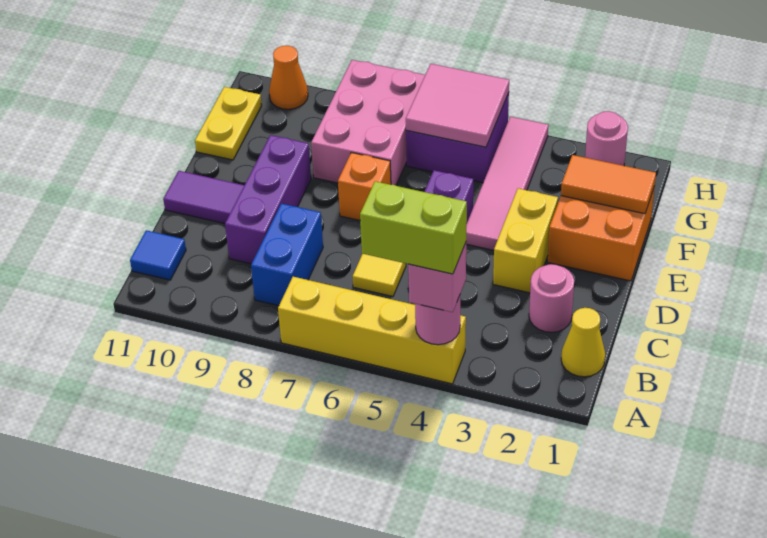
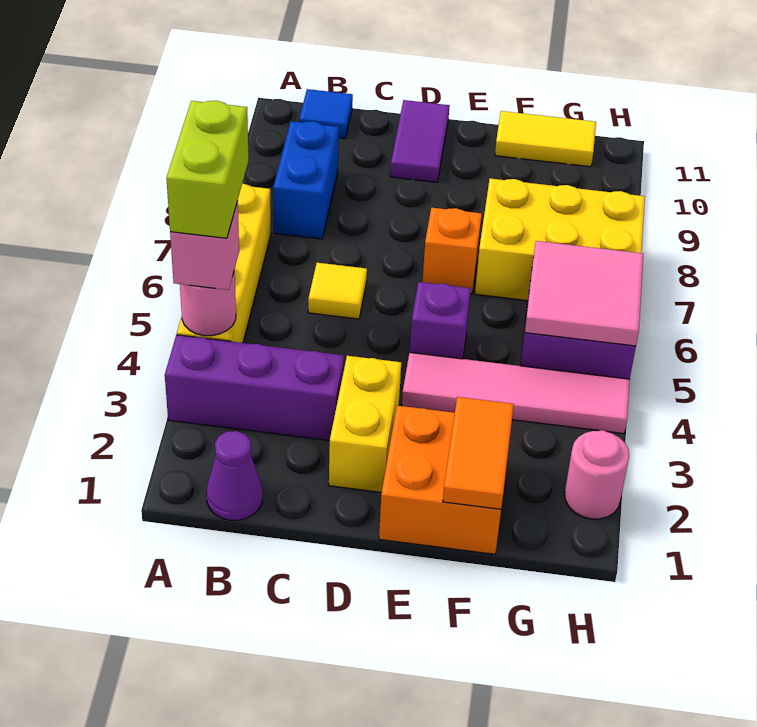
yellow cone B1 level 1 -> purple cone B1 level 1
blue brick B8:C8 level 1 -> blue brick B8:B9 level 1
pink round brick C2 level 1 -> none
purple brick C9:E9 level 1 -> purple brick A3:C3 level 1
yellow brick D3:E3 level 1 -> yellow brick D2:D3 level 1
pink brick F7:H8 level 1 -> yellow brick F7:H8 level 1
yellow plate F11:G11 level 1 -> yellow tile F11:G11 level 1
orange cone H10 level 1 -> none

